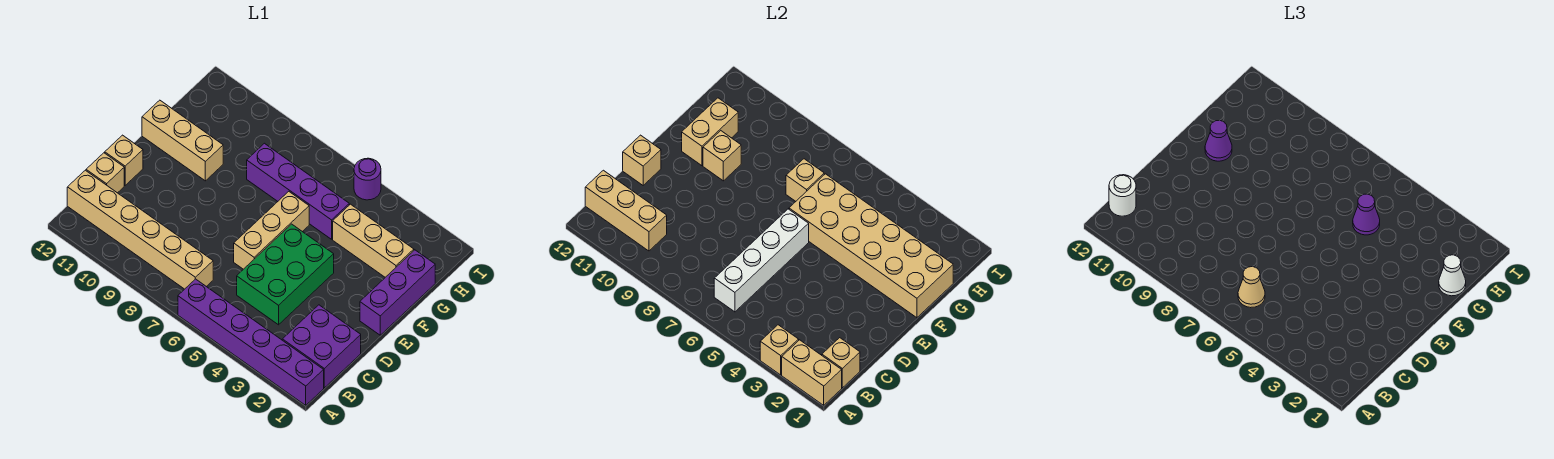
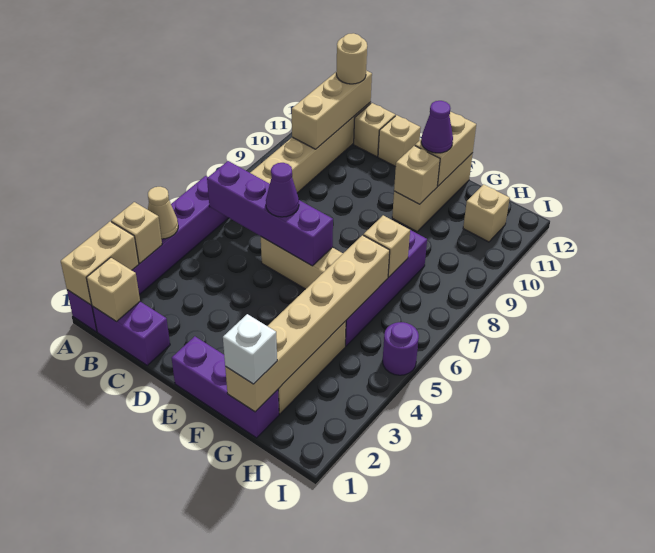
purple brick B1:C2 level 1 -> purple brick B1:C1 level 1
white brick B6:E6 level 2 -> purple brick B6:E6 level 2
tan cone B6 level 3 -> tan cone A4 level 2
white round brick B12 level 3 -> tan round brick B12 level 3
green brick C4:E5 level 1 -> none
tan brick D12 level 2 -> tan brick H11 level 1
tan brick F1:G6 level 2 -> tan brick G1:G6 level 2
tan brick F11:G11 level 2 -> tan brick F11:F12 level 2
white cone G1 level 3 -> white brick G1 level 3
purple cone G5 level 3 -> purple cone D6 level 3

